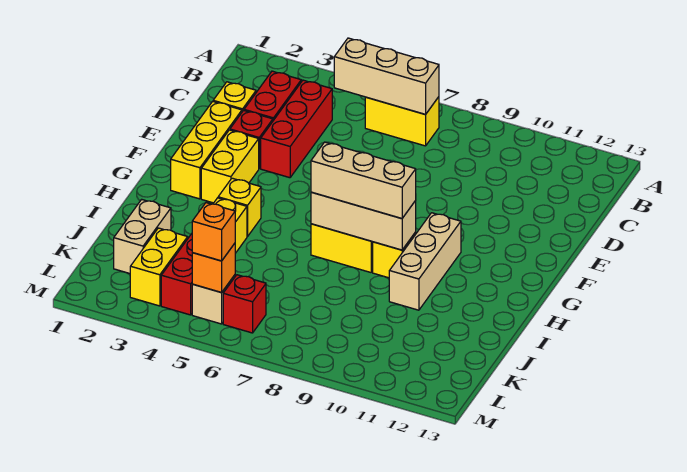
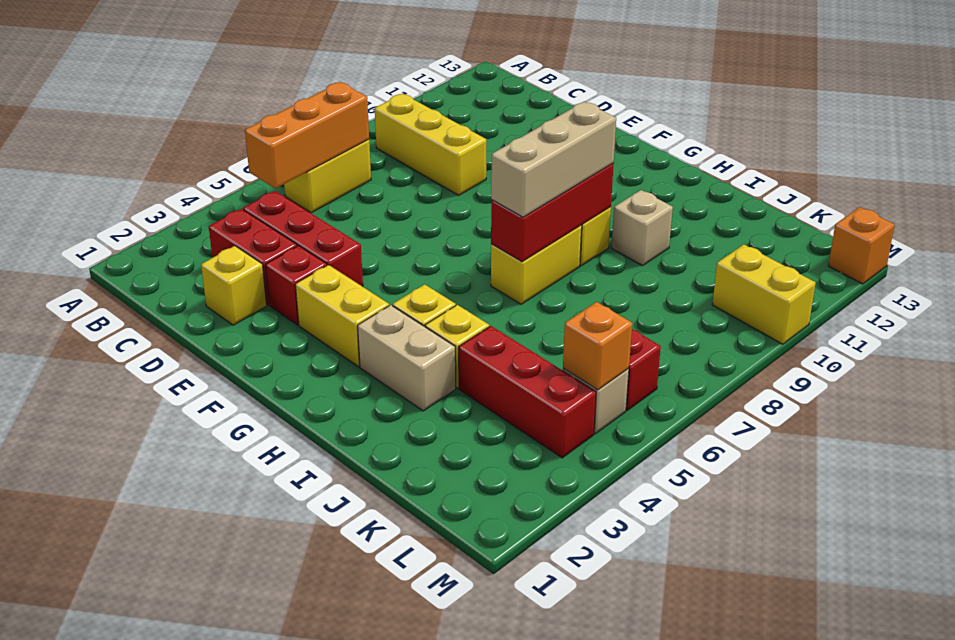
tan brick B5:B7 level 2 -> orange brick B5:B7 level 2
yellow brick E2:G2 level 1 -> yellow brick B9:D9 level 1
tan brick G10:I10 level 1 -> tan brick I10 level 1
tan brick H7:H9 level 2 -> red brick H7:H9 level 2
tan brick J2:K2 level 1 -> tan brick H3:I3 level 1
yellow brick K3:L3 level 1 -> yellow brick L10:M10 level 1
orange brick L5 level 3 -> orange brick M13 level 1

